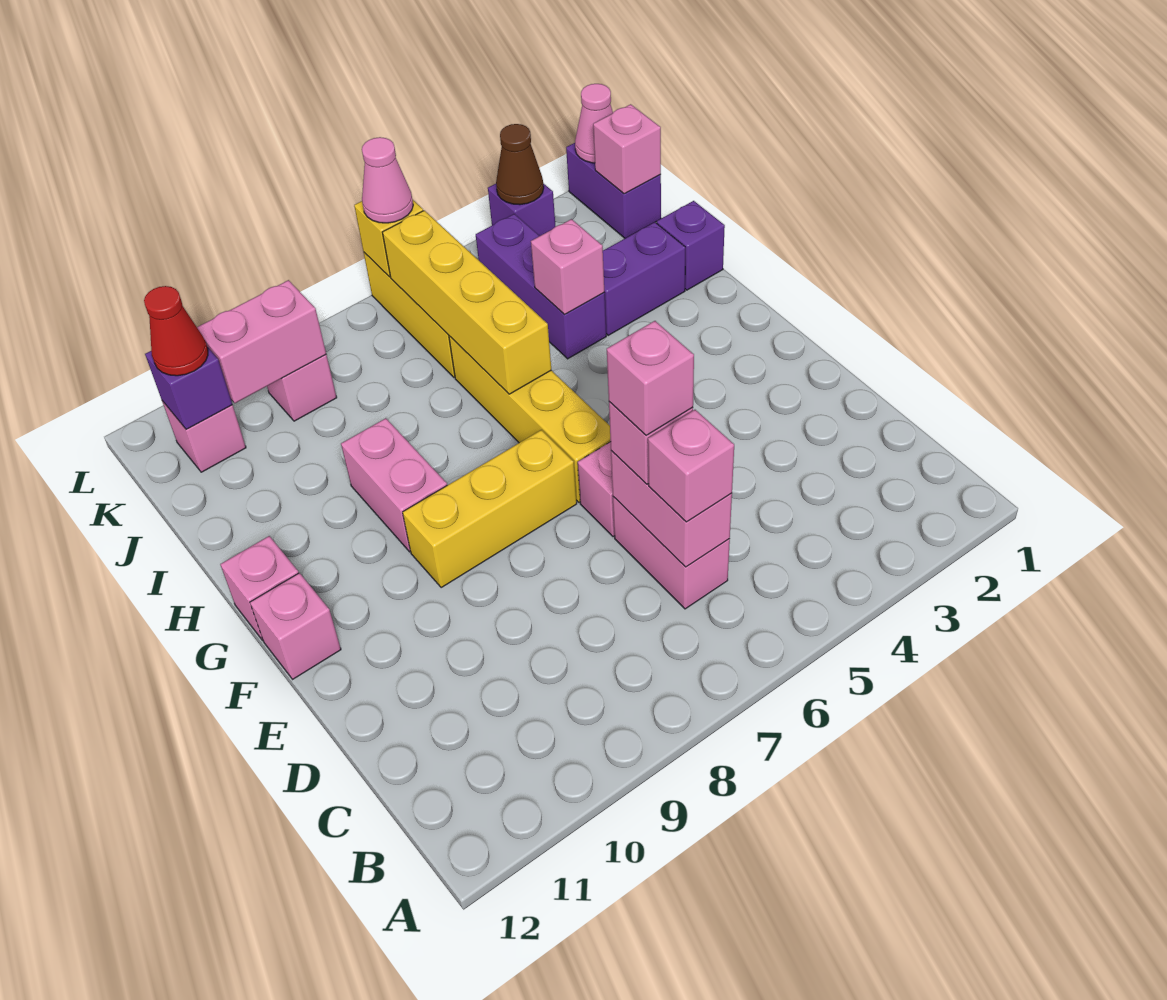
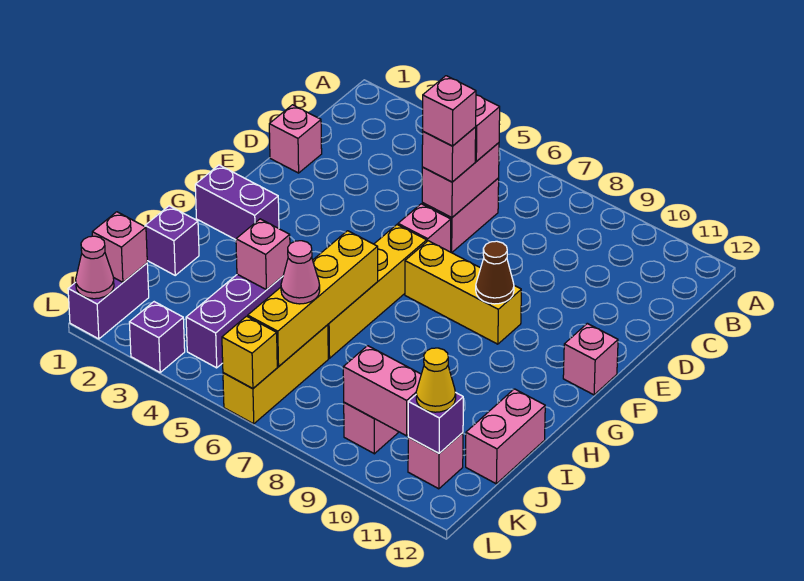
pink brick G9:H9 level 1 -> pink brick I12:J12 level 1
pink brick G12 level 1 -> pink brick D1 level 1
purple brick I2:I3 level 1 -> purple brick G1:G2 level 1
red cone K11 level 3 -> yellow cone K11 level 3
brown cone L3 level 2 -> brown cone F9 level 2
pink cone L6 level 3 -> pink cone J6 level 3

